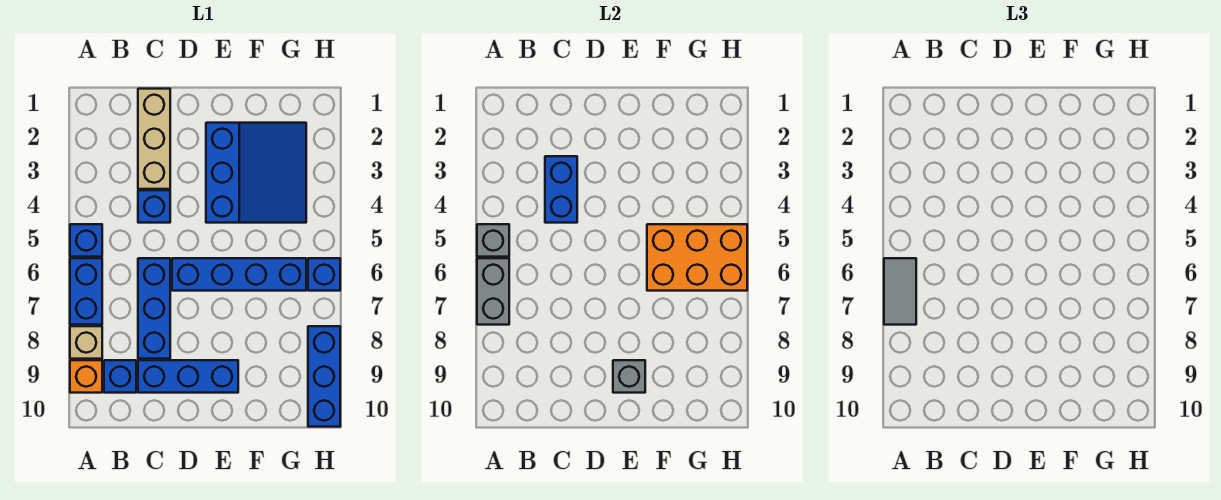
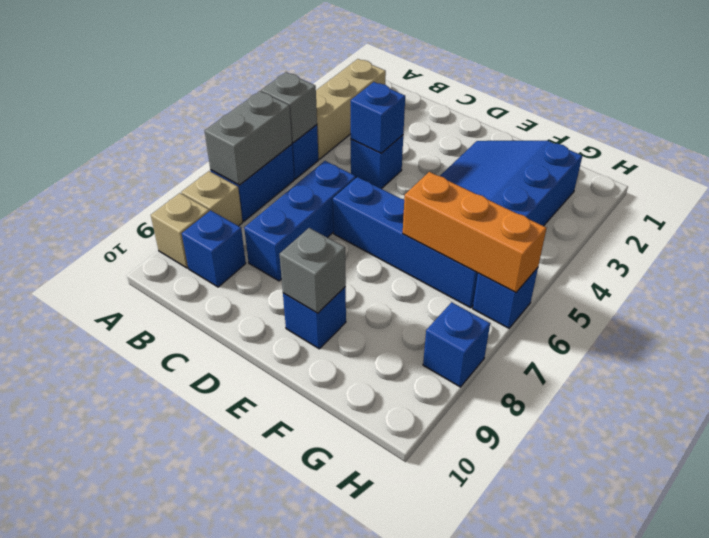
grey tile A6:A7 level 3 -> none
orange brick A9 level 1 -> tan brick A9 level 1
tan brick C1:C3 level 1 -> tan brick A2:A4 level 1
blue brick C3:C4 level 2 -> blue brick C4 level 2
blue brick C9:E9 level 1 -> blue brick E9 level 1
blue slope E2:G4 level 1 top E -> blue slope E2:G4 level 1 top G
orange brick F5:H6 level 2 -> orange brick F6:H6 level 2
blue brick H8:H10 level 1 -> blue brick H8 level 1

